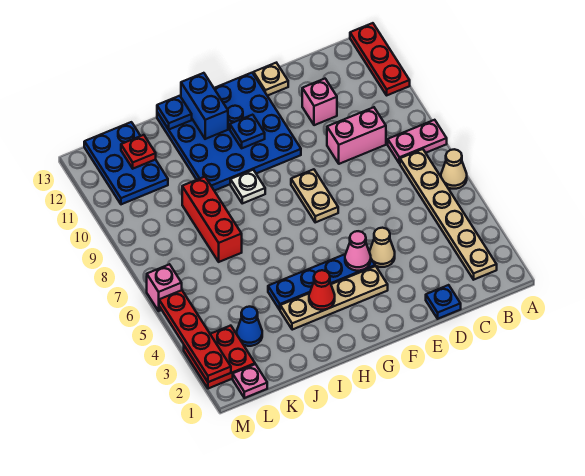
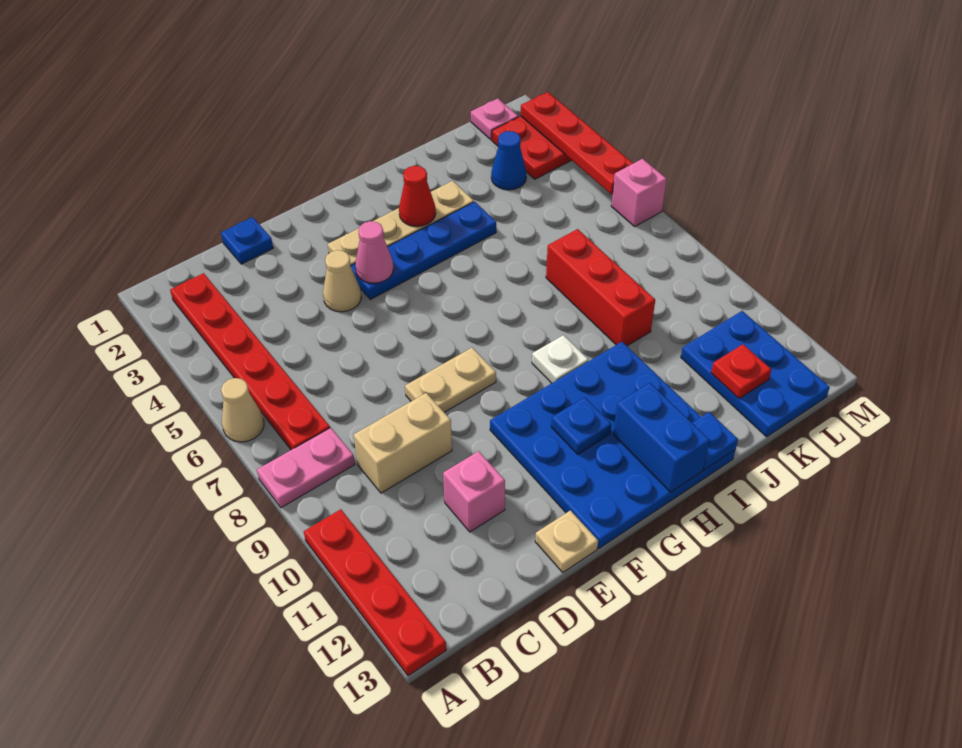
red plate A11:A13 level 1 -> red plate A10:A13 level 1
tan plate B2:B7 level 1 -> red plate B2:B7 level 1
pink brick C9:D9 level 1 -> tan brick C9:D9 level 1
tan plate F7:F8 level 1 -> tan plate E8:F8 level 1

